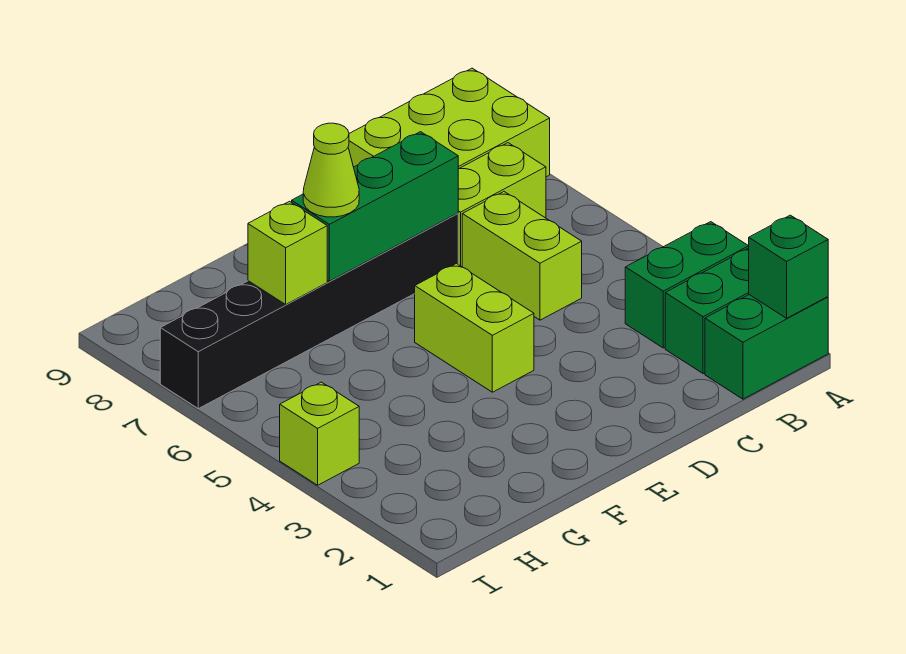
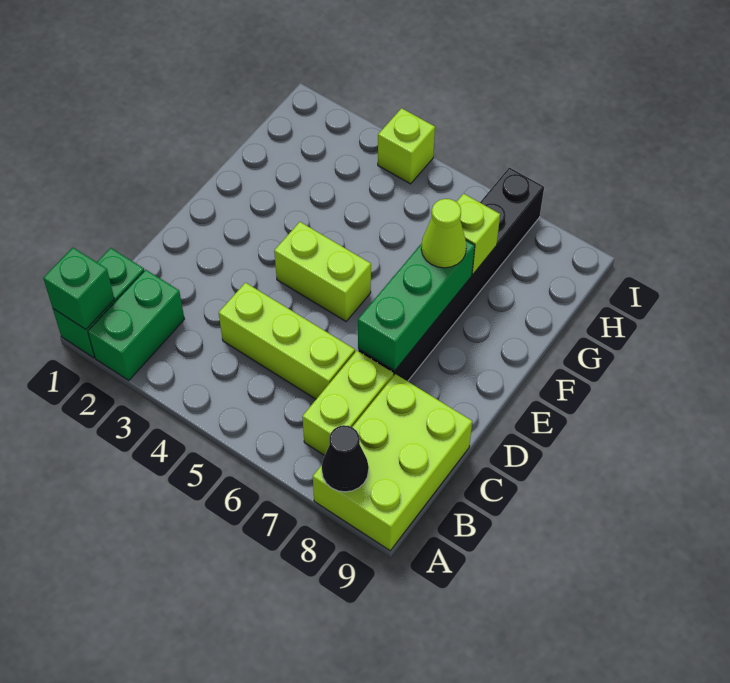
green brick A3:B3 level 1 -> none
none -> black cone A8 level 2
lime brick C5:C6 level 1 -> lime brick C4:C6 level 1

